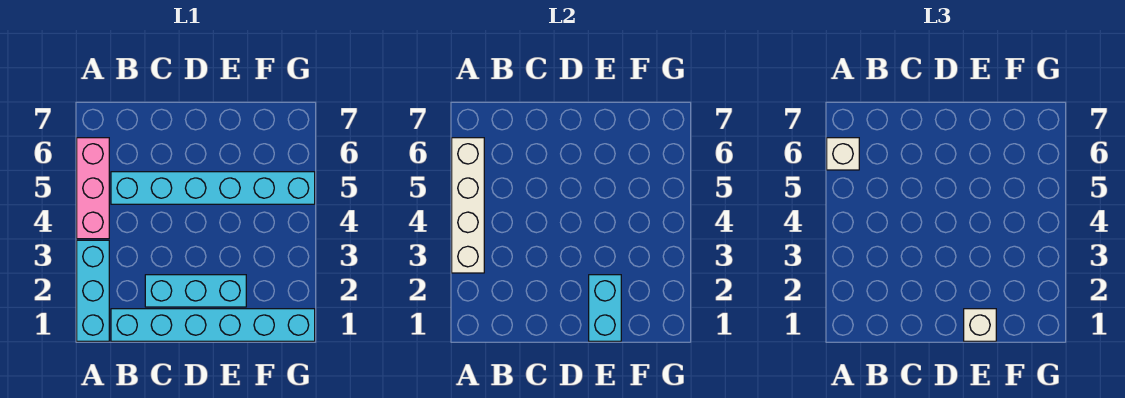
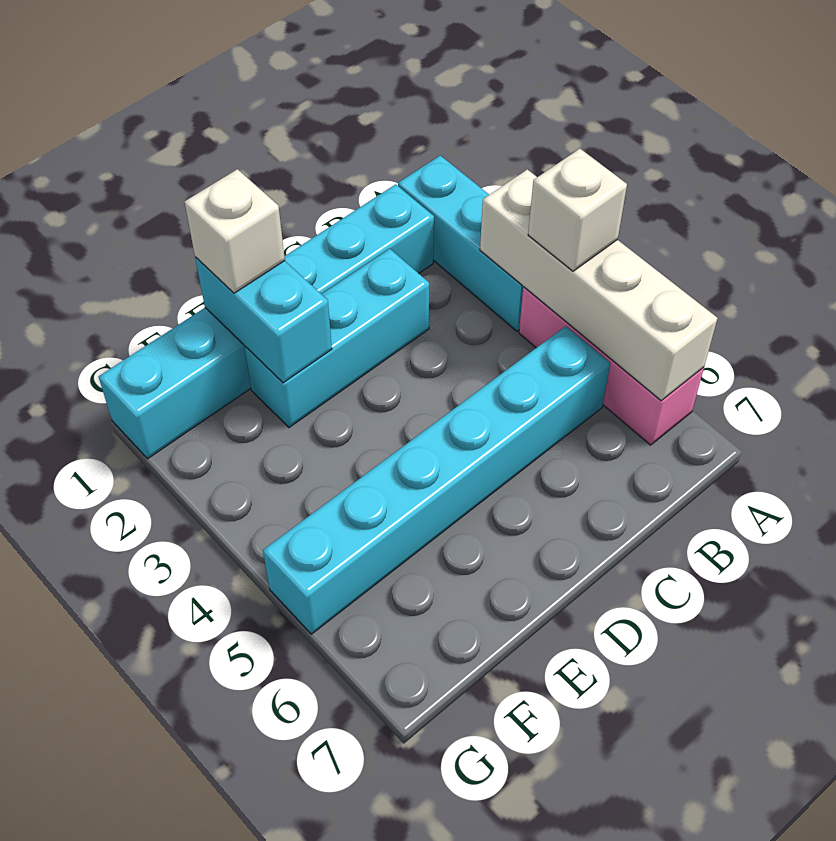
white brick A6 level 3 -> white brick A4 level 3

